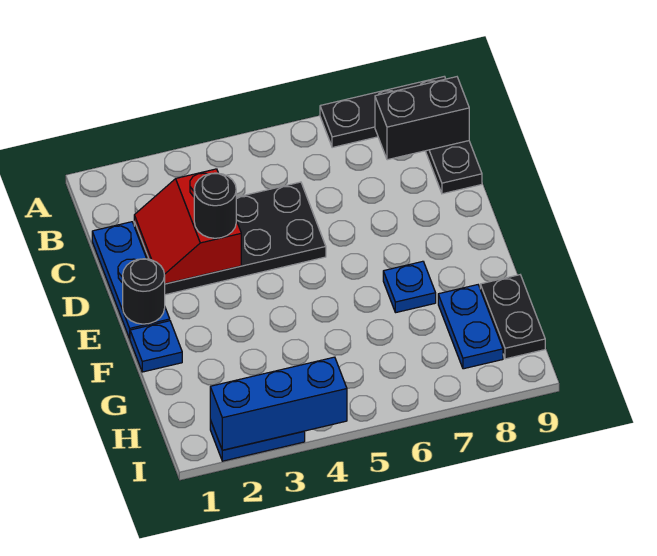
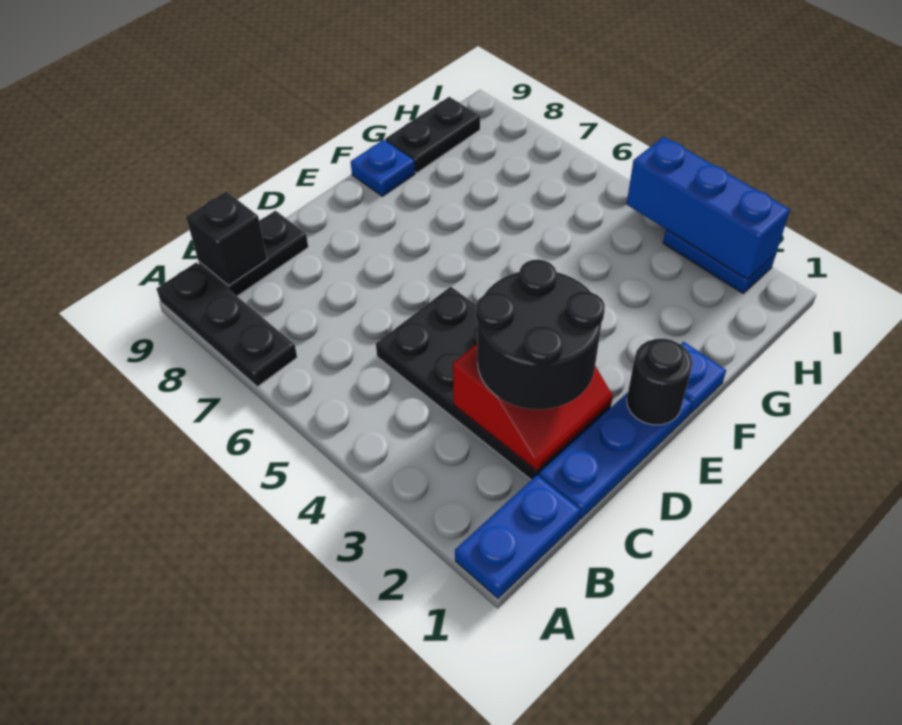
black brick B8:B9 level 2 -> black brick B9 level 2
black round brick D3 level 3 -> black round brick C2:D3 level 3
blue plate F7 level 1 -> blue plate F9 level 1
blue plate G8:H8 level 1 -> blue plate A1:B1 level 1

